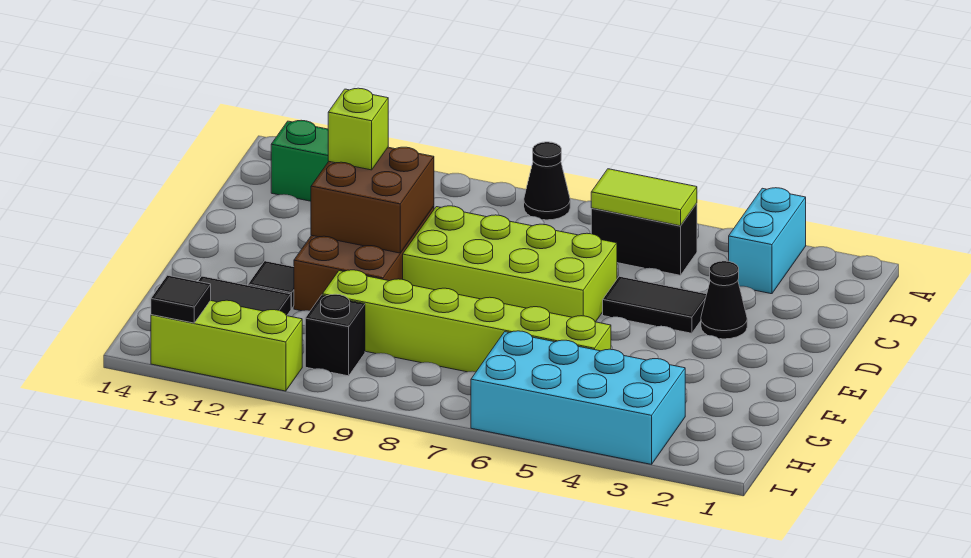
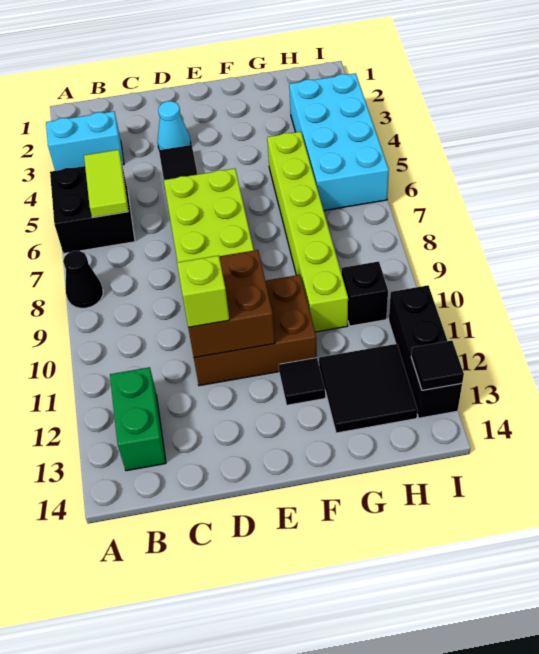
black brick B5:B6 level 1 -> black brick A5:B6 level 1
black cone D3 level 1 -> cyan cone D3 level 1
lime brick I11:I13 level 1 -> black brick I11:I13 level 1

